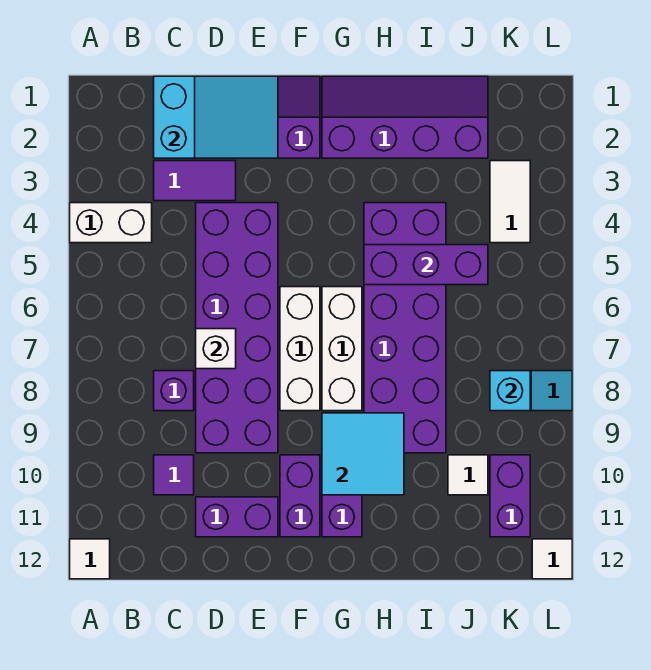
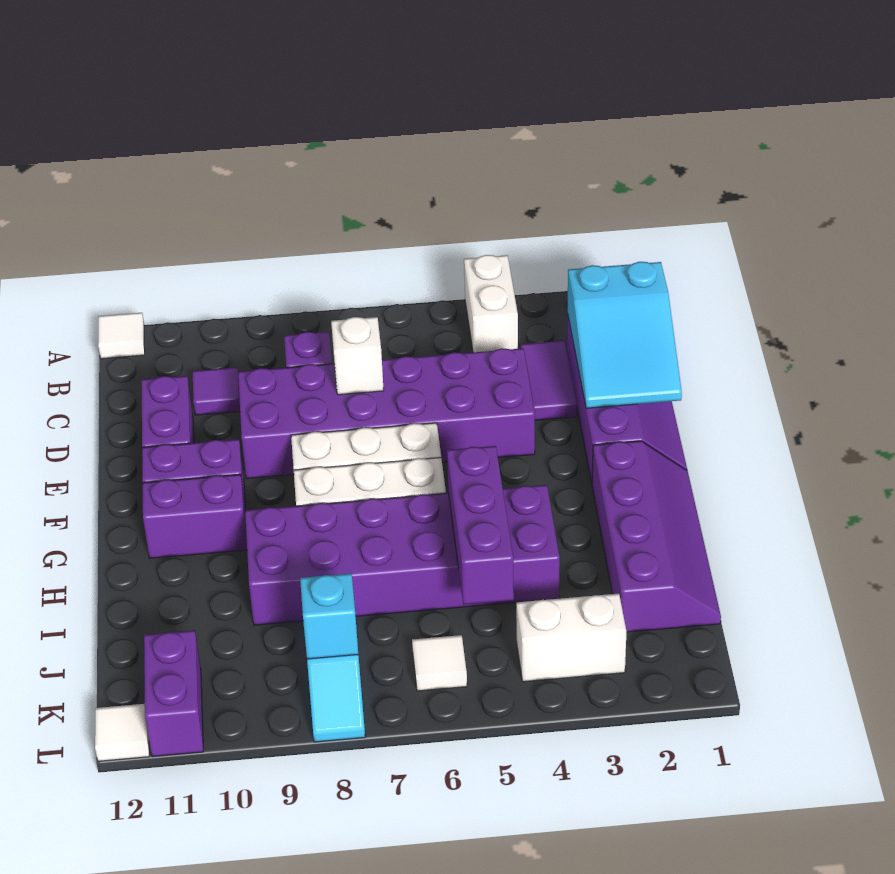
cyan tile G9:H10 level 2 -> none
white tile J10 level 1 -> white tile K6 level 1
white tile K3:K4 level 1 -> white brick K3:K4 level 1
purple brick K10:K11 level 1 -> purple brick K11:L11 level 1

